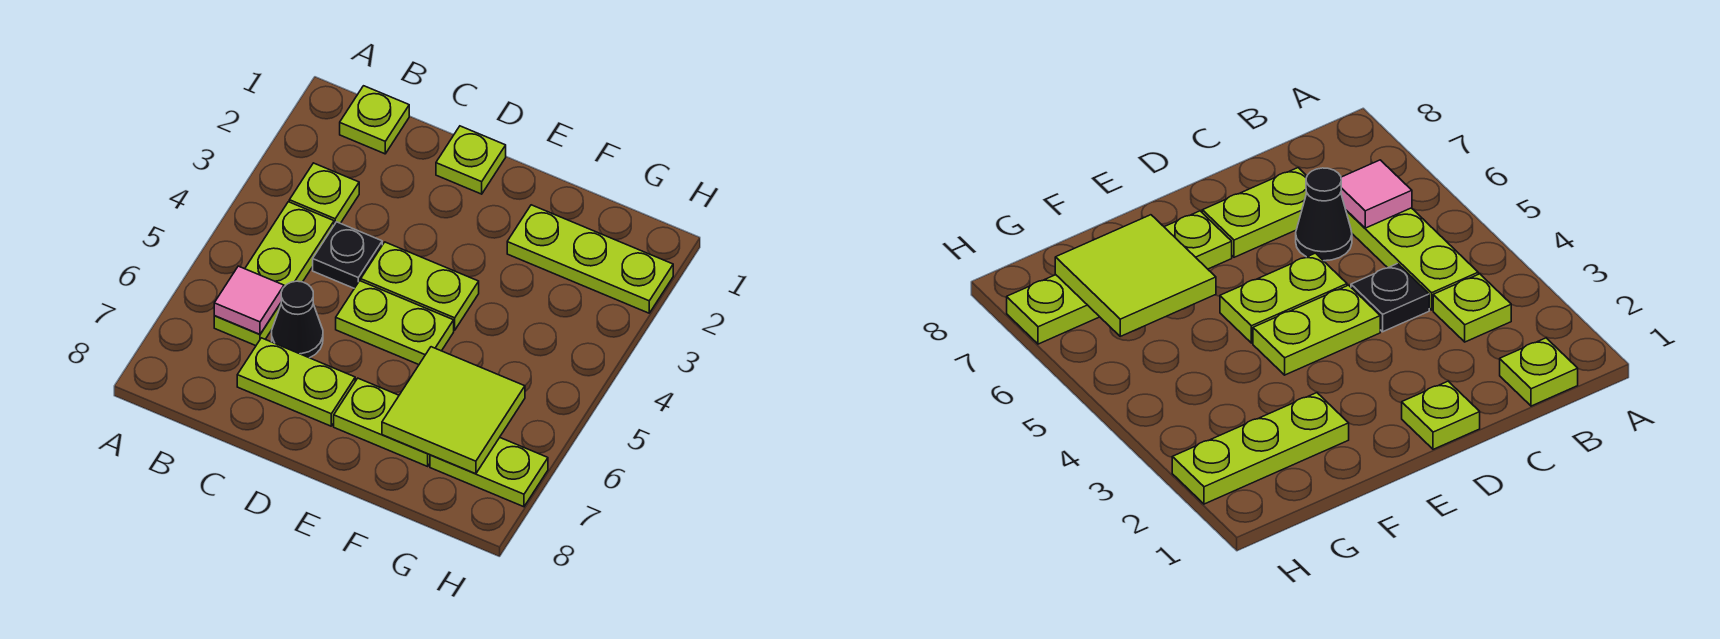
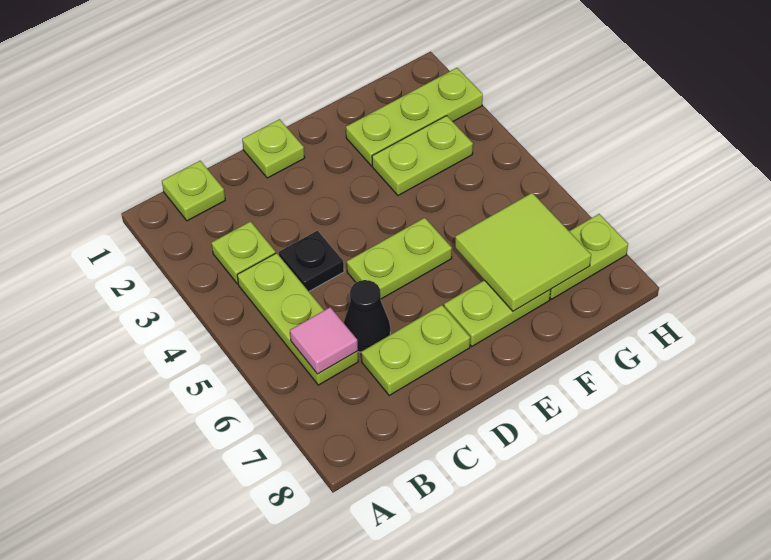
lime plate D4:E4 level 1 -> lime plate F3:G3 level 1

